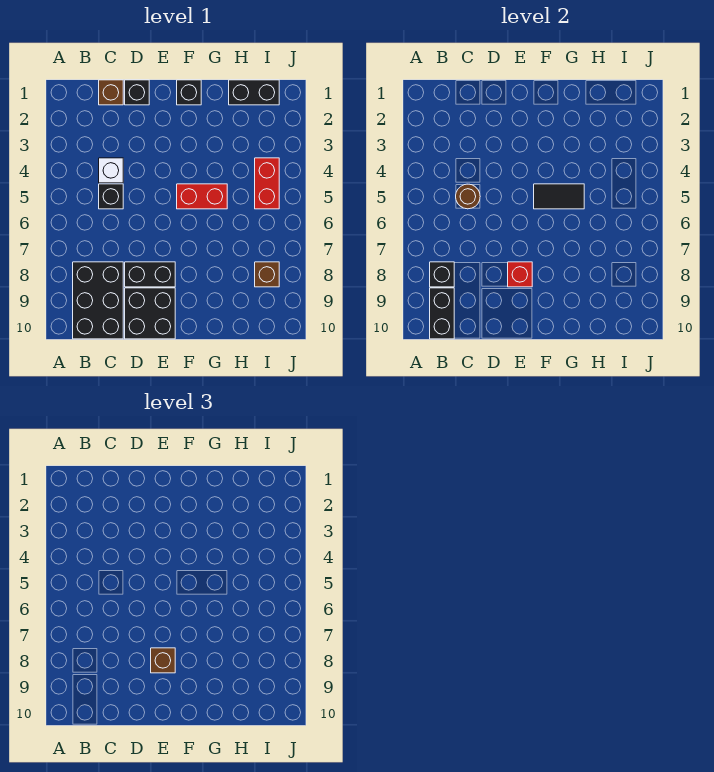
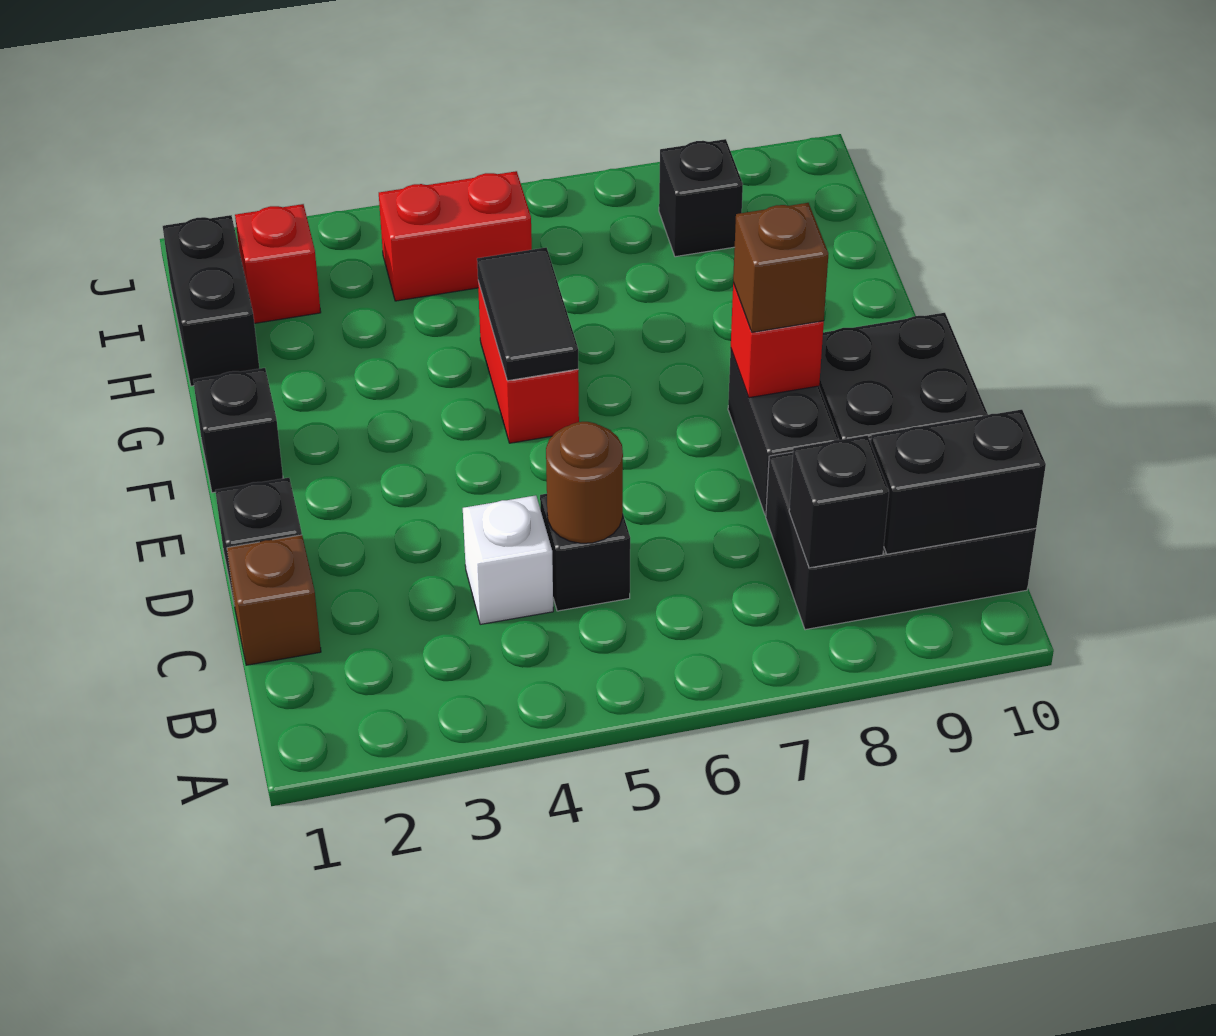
none -> red brick I2 level 1
brown brick I8 level 1 -> black brick I8 level 1

